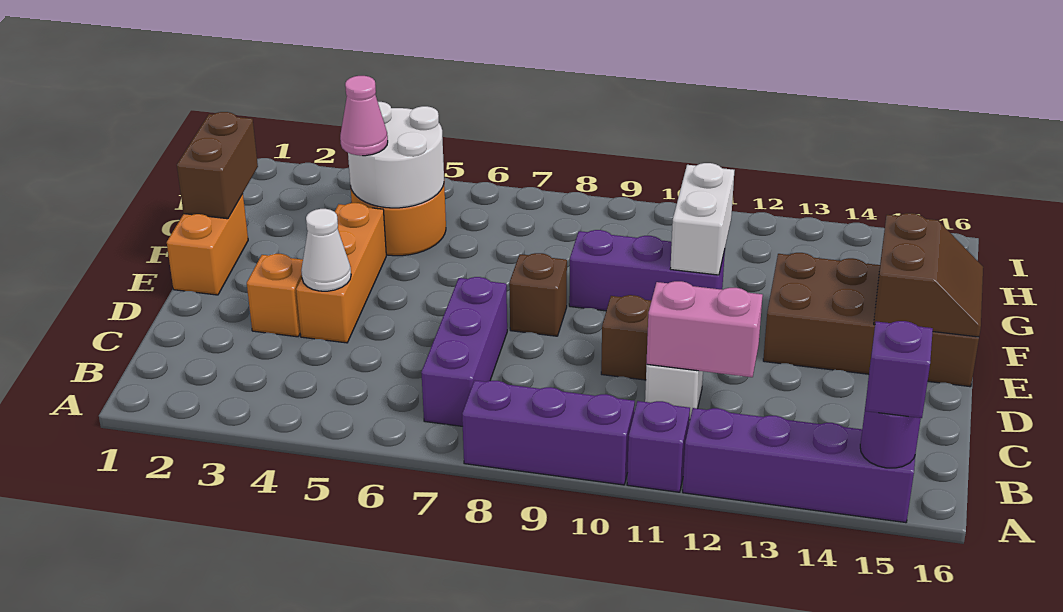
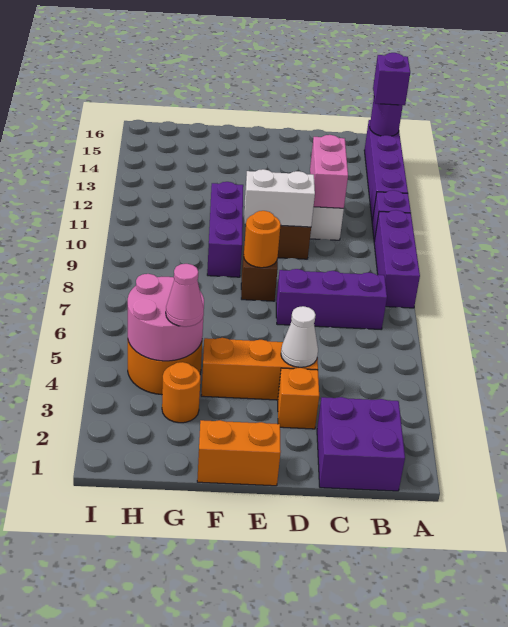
none -> purple brick B1:C2 level 1
none -> orange round brick E8 level 2
brown brick E13:F16 level 1 -> none
brown slope E15:F16 level 2 top 15 -> none
brown brick F1:G1 level 2 -> none
white brick F11:G11 level 2 -> white brick D10:E10 level 2
none -> orange round brick G3 level 1
white round brick G4:H5 level 2 -> pink round brick G4:H5 level 2

